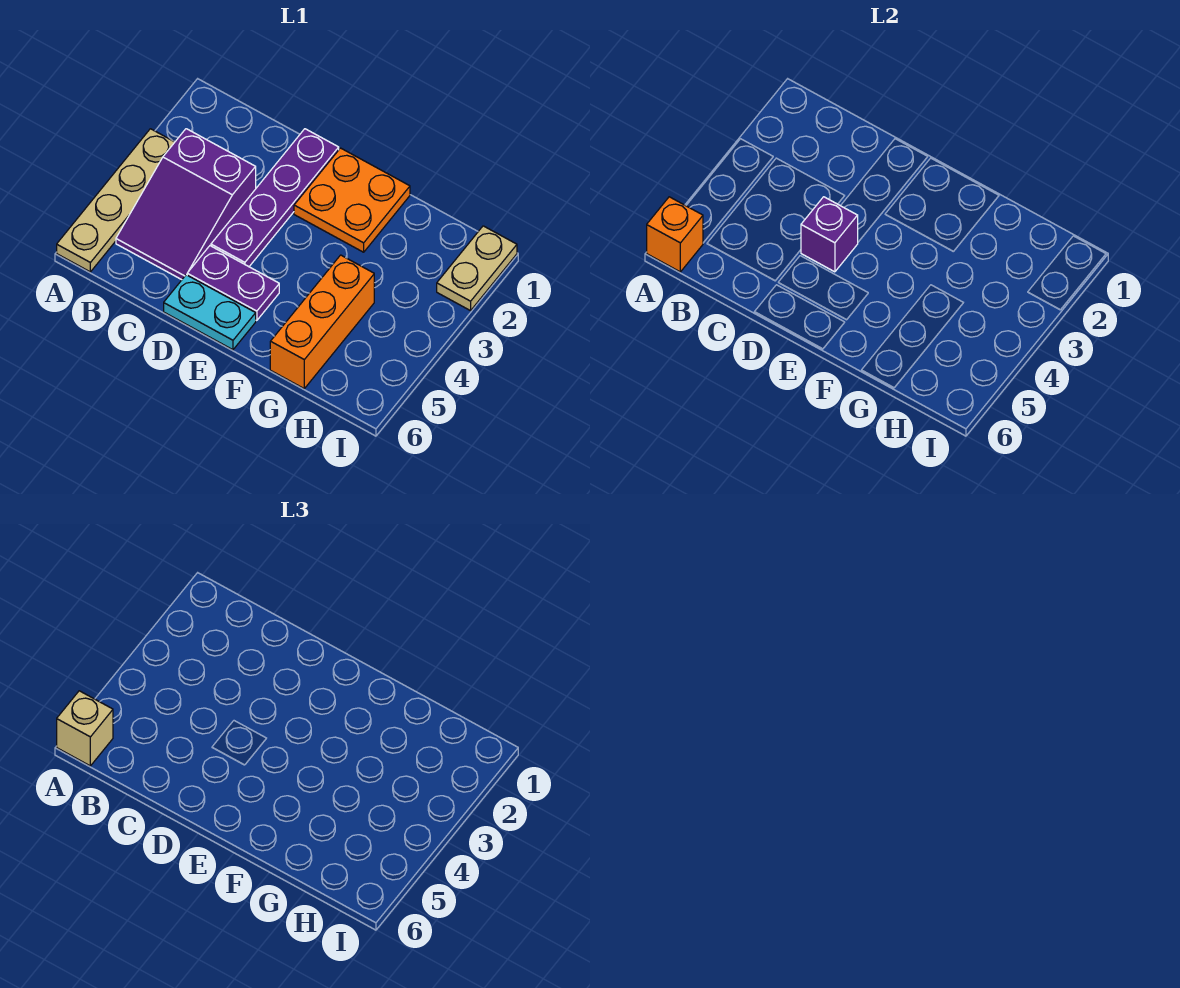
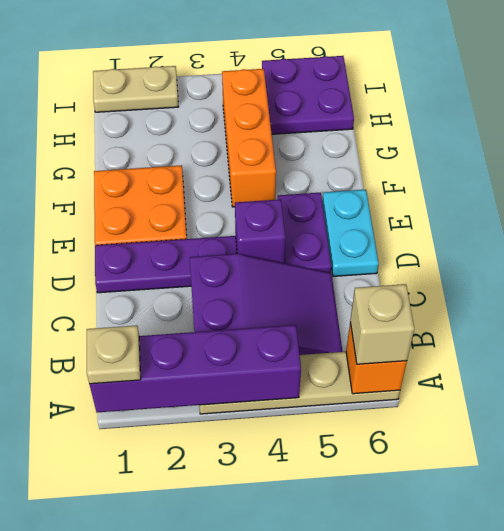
none -> purple brick A1:A4 level 2
none -> tan plate A1 level 3
orange brick G4:G6 level 1 -> orange brick F4:H4 level 1
none -> purple plate H5:I6 level 1

